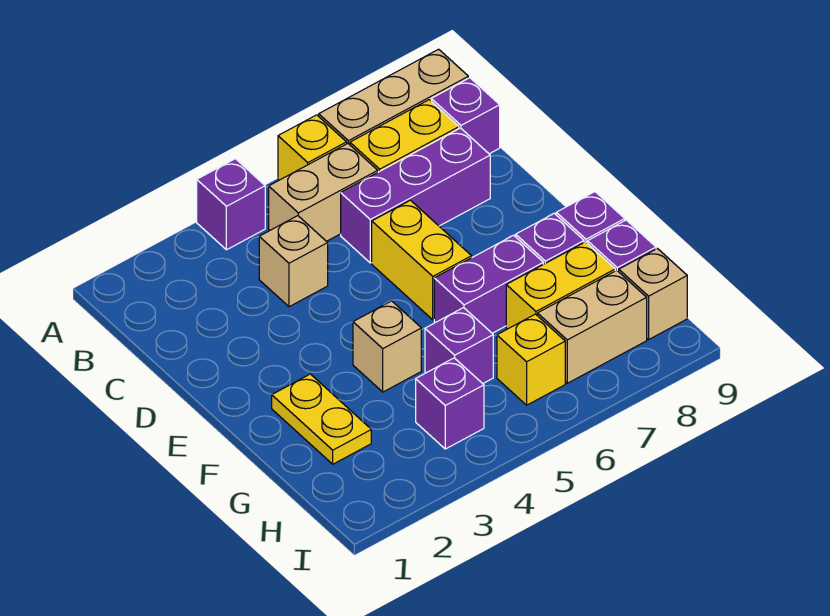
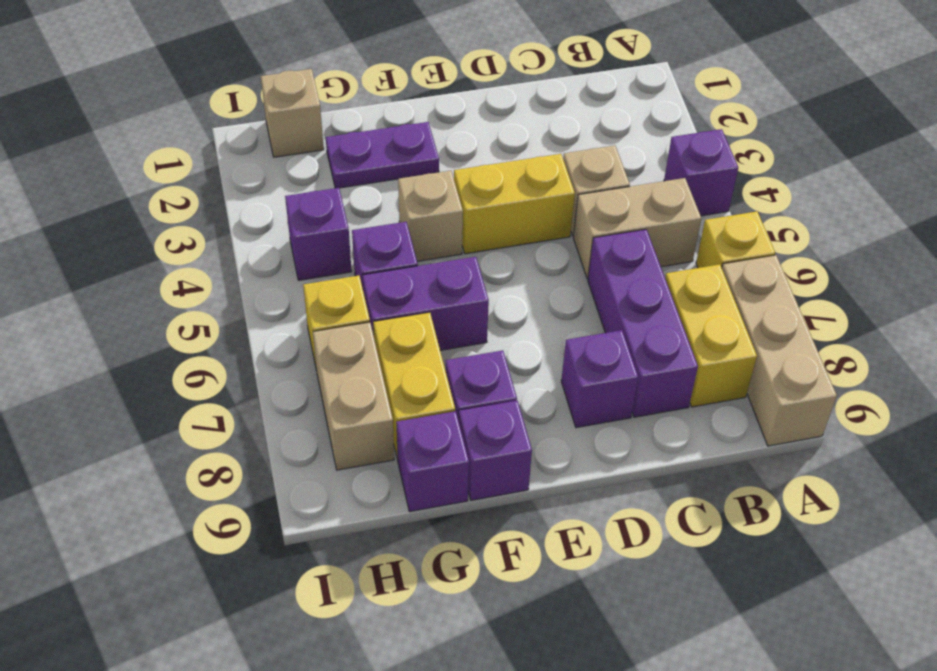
tan brick B5:B6 level 1 -> tan brick B5:C5 level 1
purple brick B9 level 1 -> purple brick D8 level 1
yellow brick D6:E6 level 1 -> yellow brick D4:E4 level 1
yellow plate F2:G2 level 1 -> purple plate F2:G2 level 1
purple brick F6:F7 level 1 -> purple brick F6:G6 level 1
tan brick H9 level 1 -> tan brick H1 level 1

